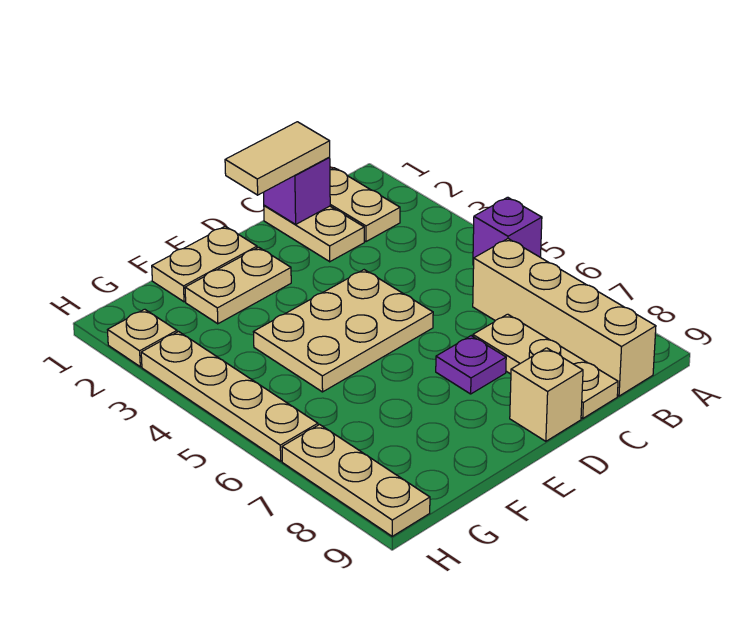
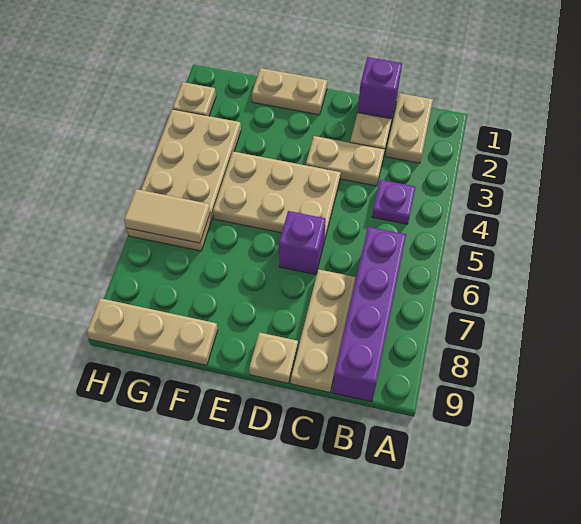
purple brick A5 level 1 -> purple brick D6 level 1
tan brick B6:B9 level 1 -> purple brick B6:B9 level 1
tan tile C1:D1 level 3 -> tan tile G6:H6 level 2
purple plate D7 level 1 -> purple plate B4 level 1
tan brick D9 level 1 -> tan plate D9 level 1
tan plate E2:F2 level 1 -> tan plate C3:D3 level 1
tan plate H3:H6 level 1 -> tan plate G3:H6 level 1
tan plate H7:H9 level 1 -> tan plate F9:H9 level 1

